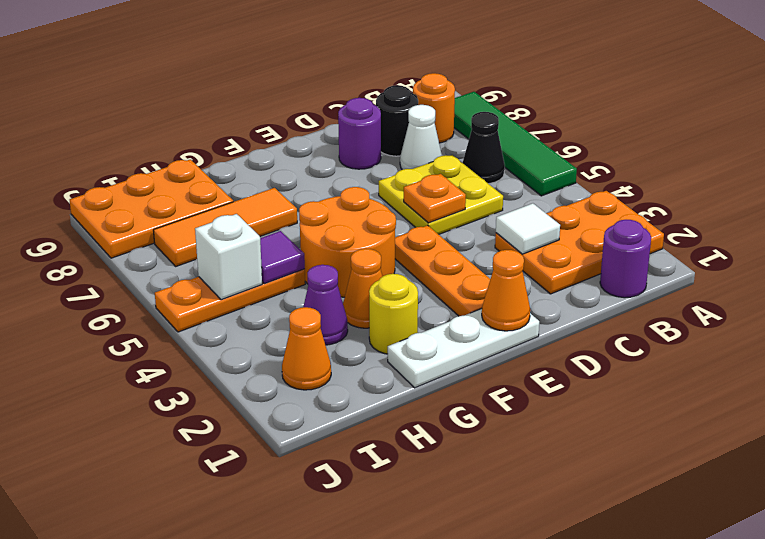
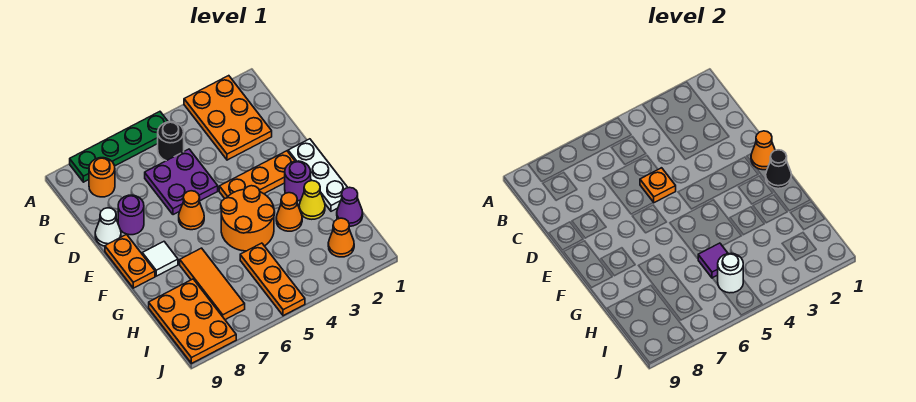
green tile A5:A8 level 1 -> green plate A5:A8 level 1
purple round brick B1 level 1 -> purple round brick F2 level 1
black cone B6 level 1 -> black cone F1 level 2
white tile C3 level 2 -> white tile F8 level 1
yellow plate C5:D6 level 1 -> purple plate C5:D6 level 1
white cone C7 level 1 -> white cone D9 level 1
black round brick C8 level 1 -> black round brick B5 level 1
none -> orange cone E6 level 1
none -> orange plate E9:F9 level 1
yellow round brick G2 level 1 -> yellow cone G2 level 1
purple cone H3 level 1 -> purple cone H1 level 1
white brick I5 level 2 -> white round brick I5 level 2

